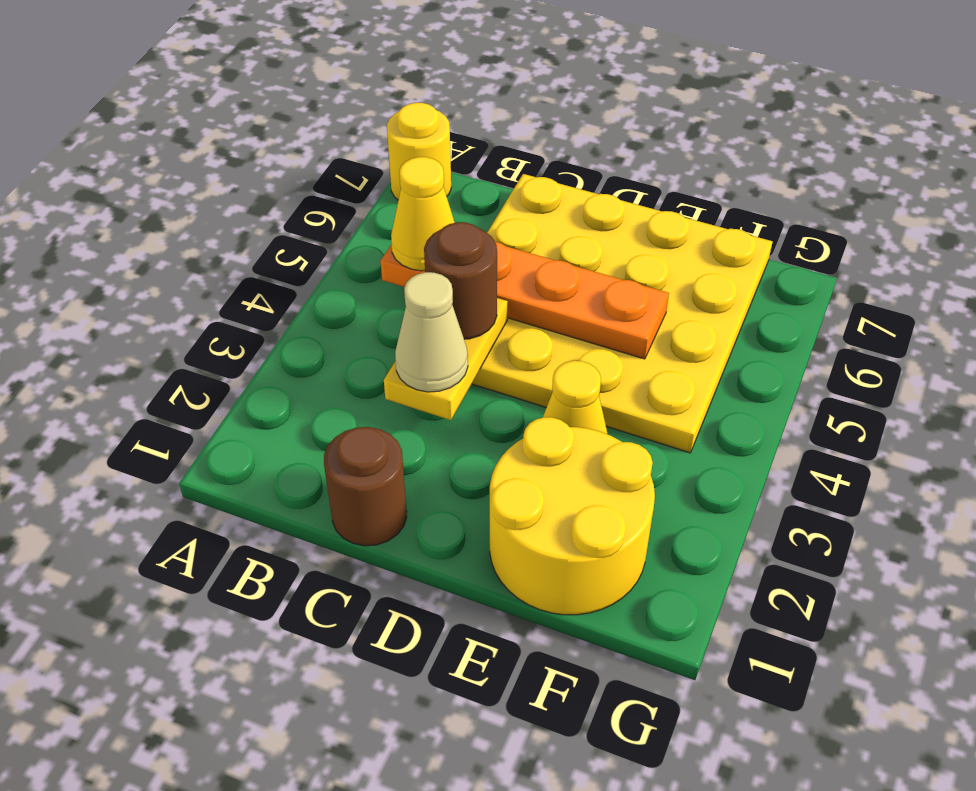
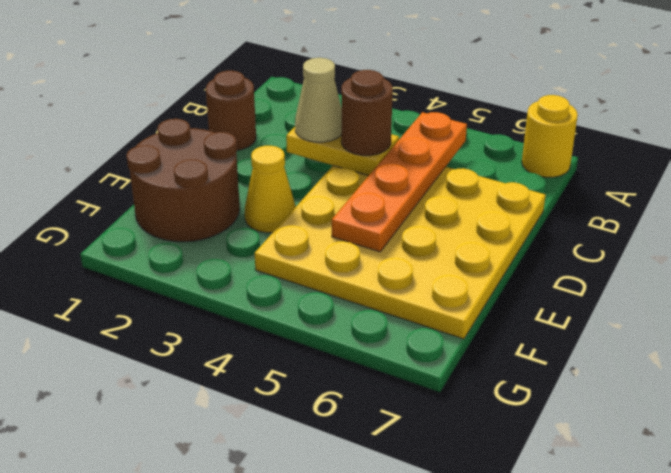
yellow cone B5 level 3 -> none
yellow round brick E1:F2 level 1 -> brown round brick E1:F2 level 1

